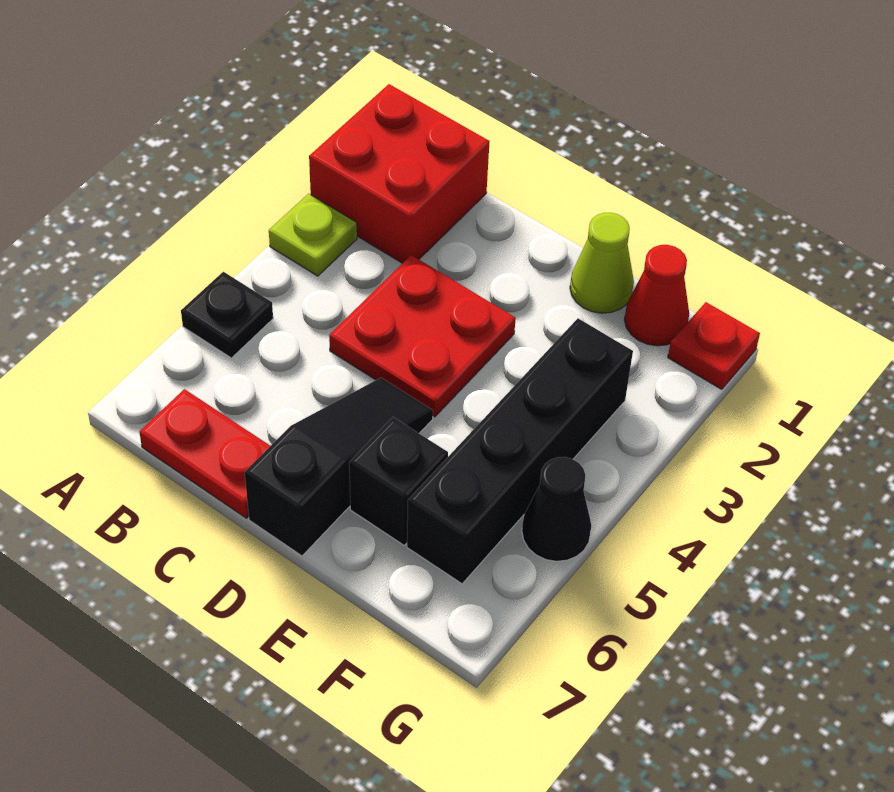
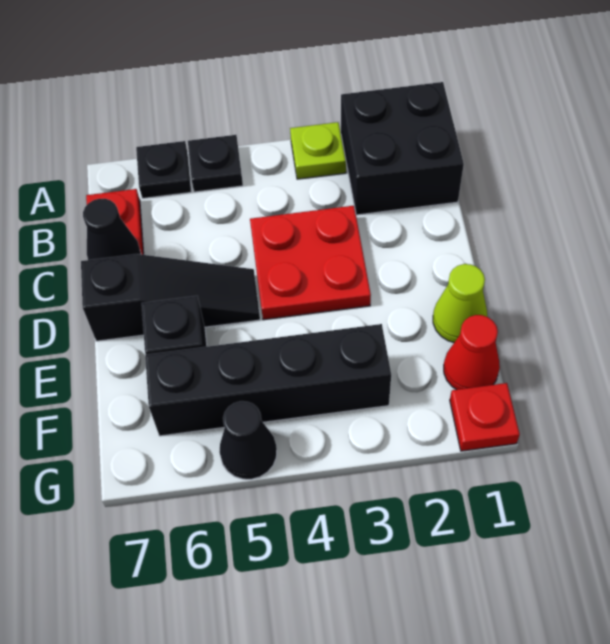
red brick A1:B2 level 1 -> black brick A1:B2 level 1
none -> black plate A6 level 1
none -> black cone C7 level 2

